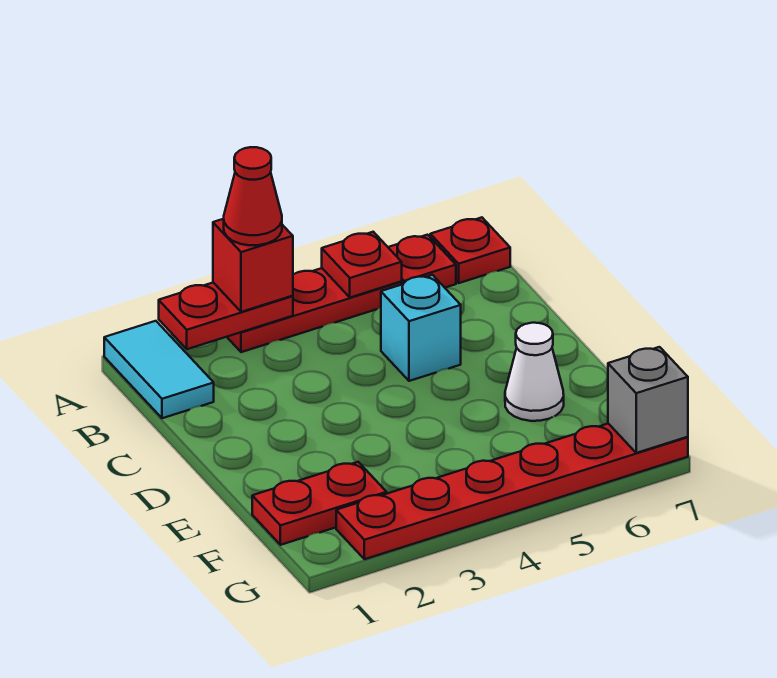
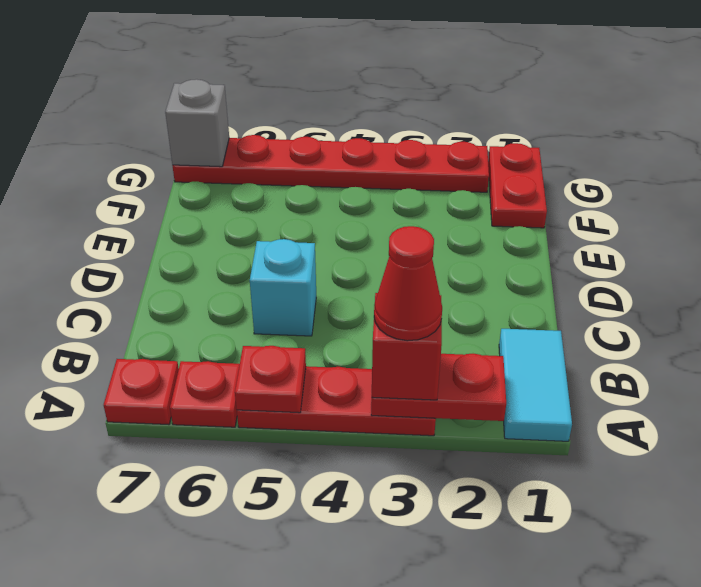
white cone E6 level 1 -> none
red plate F1:F2 level 1 -> red plate F1:G1 level 1

